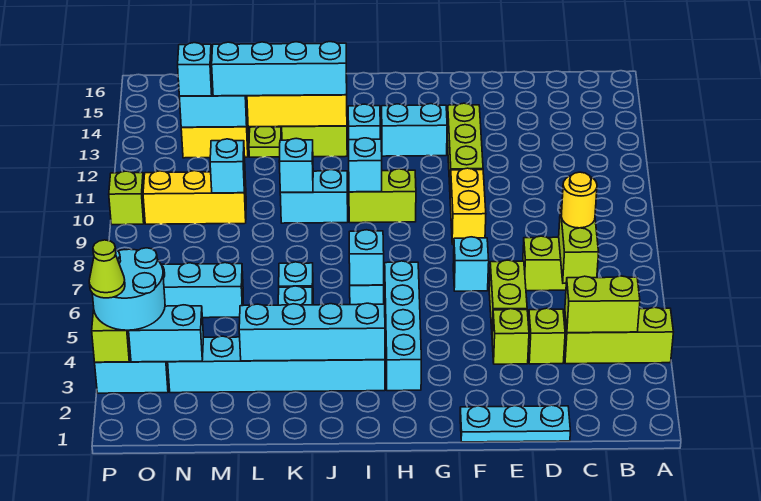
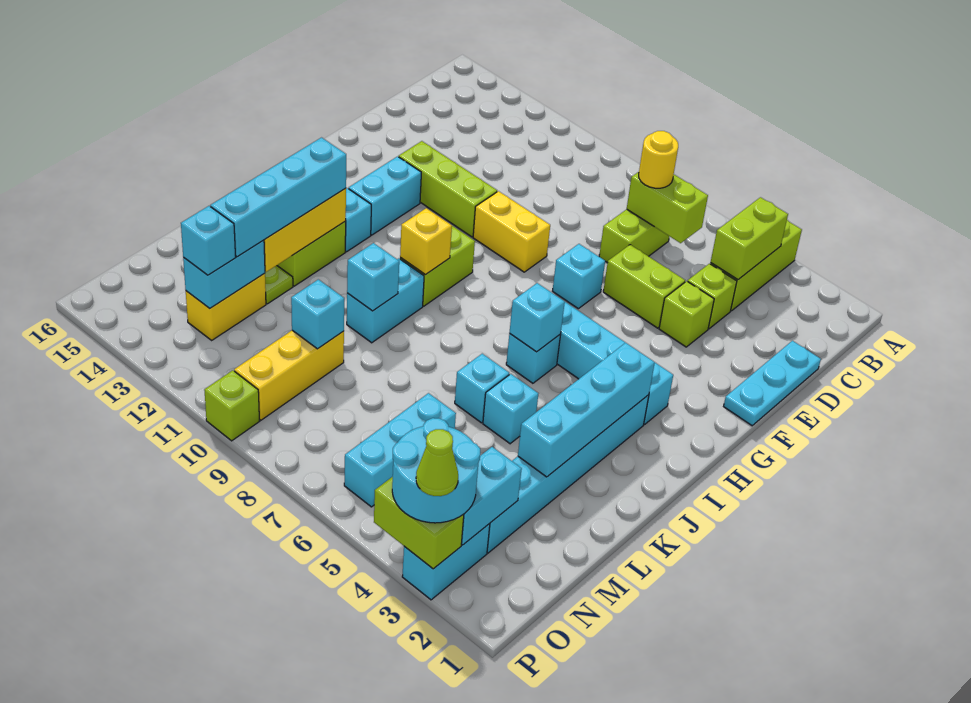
cyan brick I10 level 2 -> yellow brick I10 level 2

